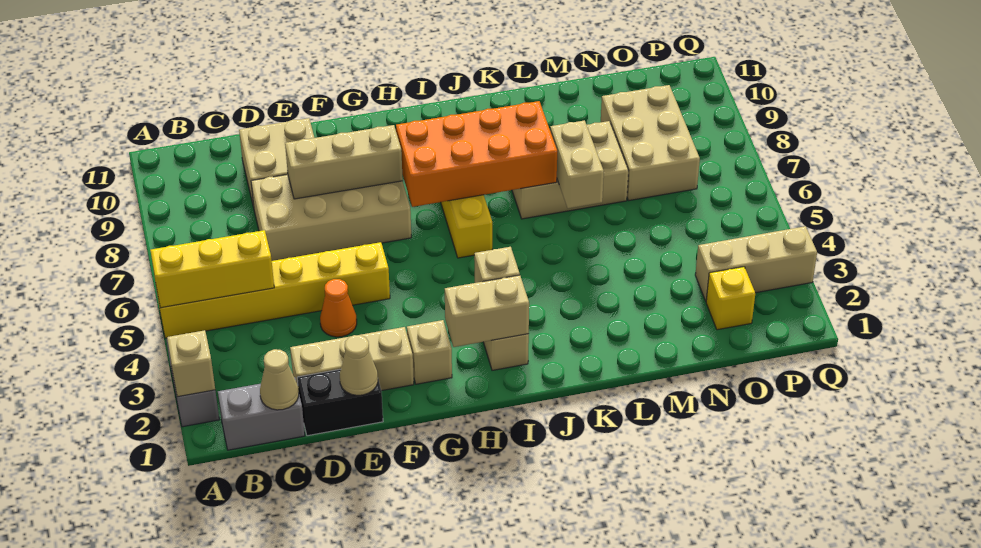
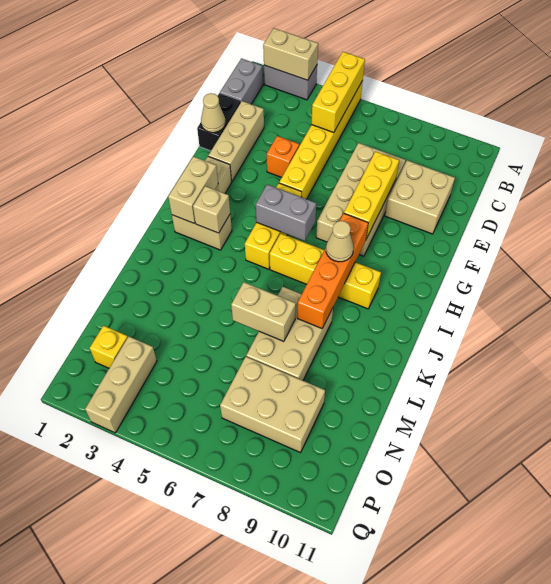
tan brick A2 level 2 -> tan brick A2:A3 level 2
tan cone C1 level 2 -> tan cone I8 level 3
orange cone E4 level 1 -> orange brick E4 level 1
tan brick E8:G8 level 2 -> yellow brick E8:G8 level 2
none -> yellow brick G5:I5 level 1
none -> grey brick H5:H6 level 2
orange brick H7:K8 level 2 -> orange brick H8:K8 level 2

